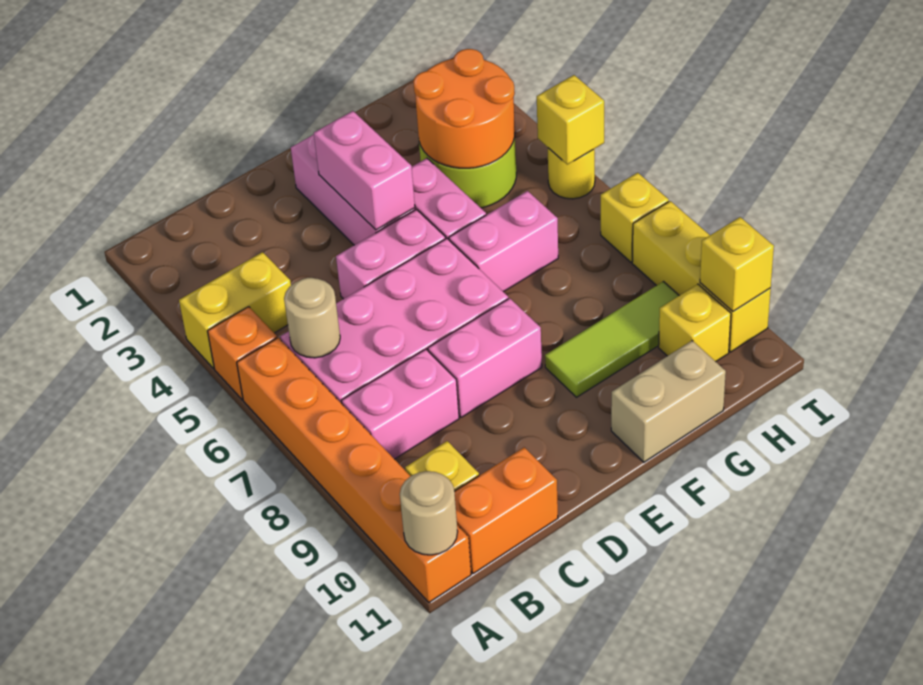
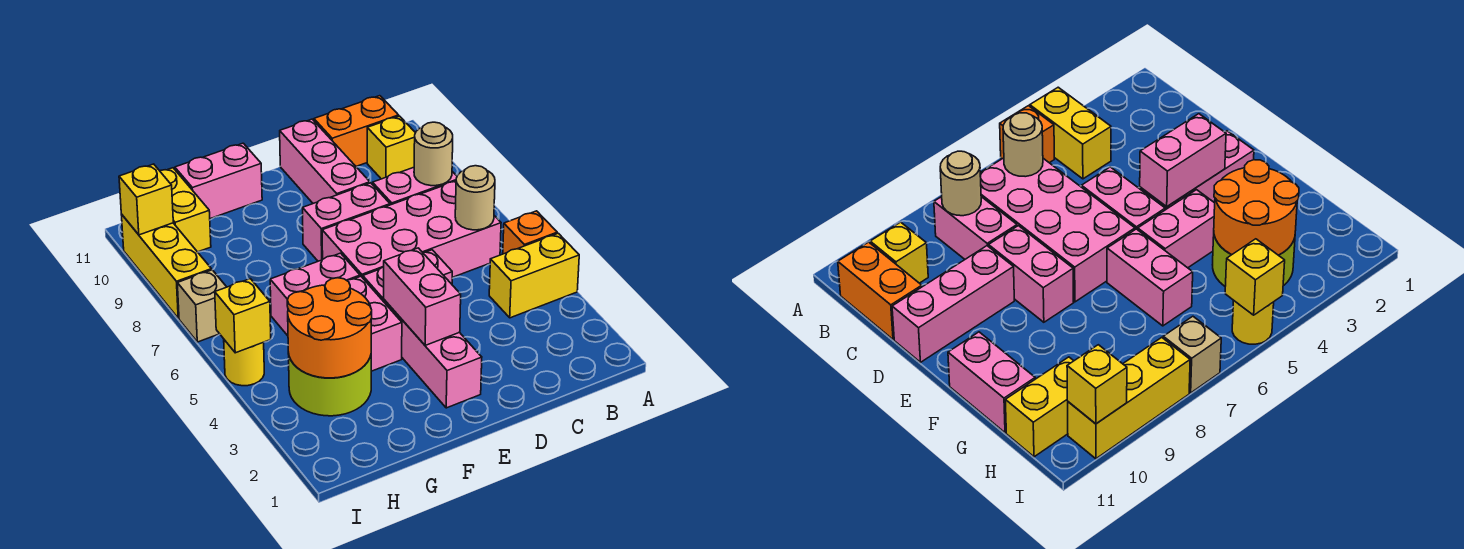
orange brick A6:A11 level 1 -> none
tan round brick A11 level 2 -> tan round brick B8 level 2
none -> pink brick D9:D11 level 1
lime tile F9:H9 level 1 -> none
tan brick F11:G11 level 1 -> pink brick F11:G11 level 1
yellow brick H10 level 1 -> yellow brick H10:H11 level 1
yellow brick I7 level 1 -> tan brick I7 level 1

